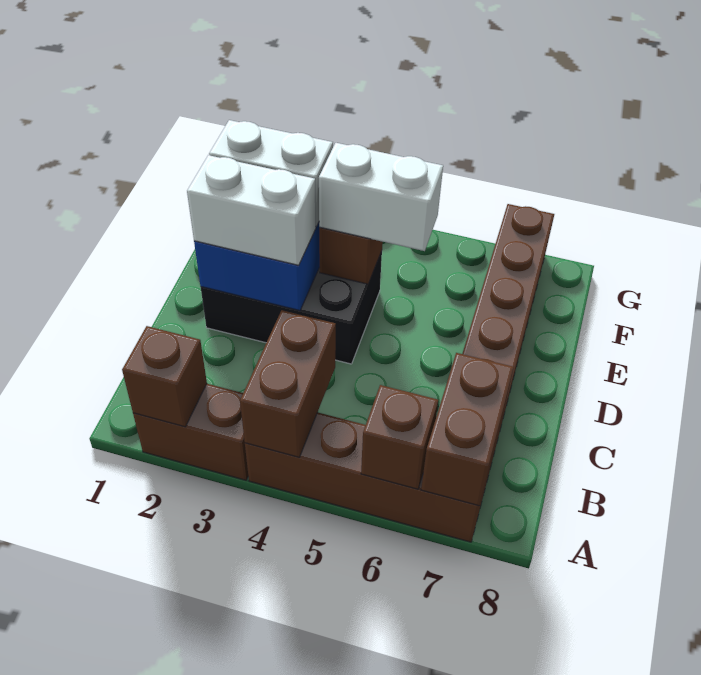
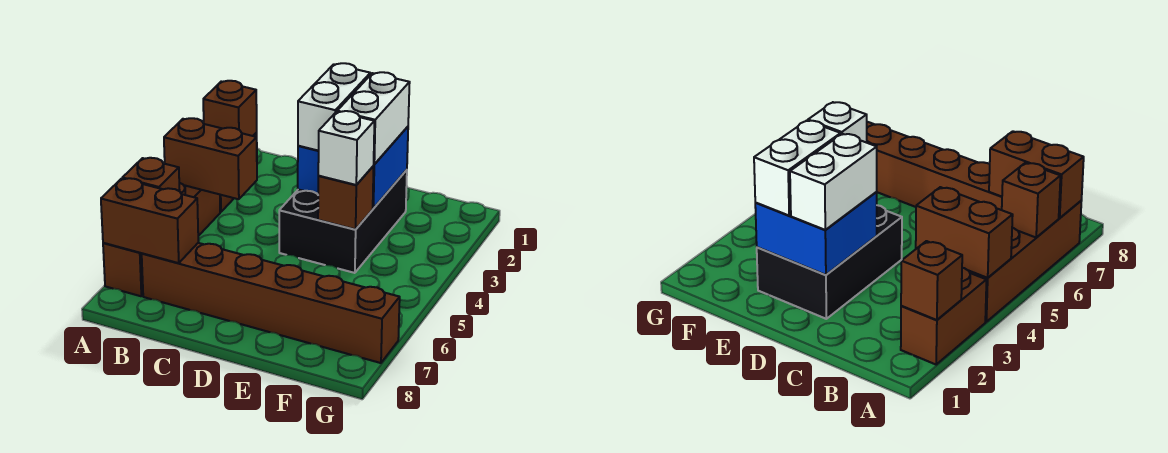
white brick E4:E5 level 3 -> white brick E4 level 3

